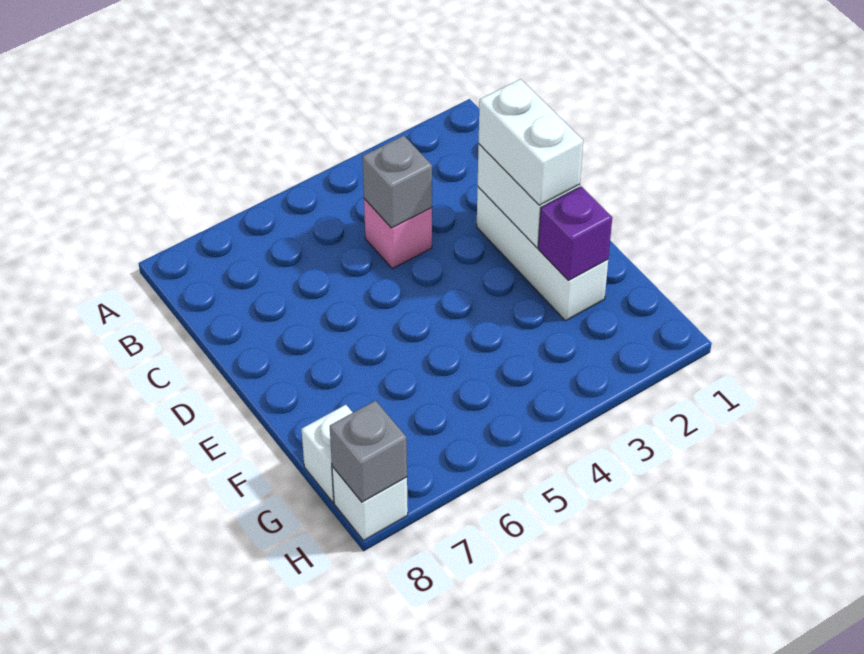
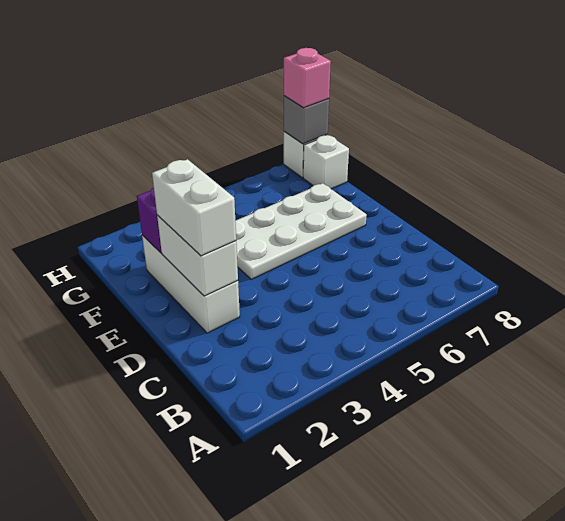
pink brick C4 level 1 -> pink brick H8 level 3
grey brick C4 level 2 -> none
none -> white plate E4:F7 level 1

